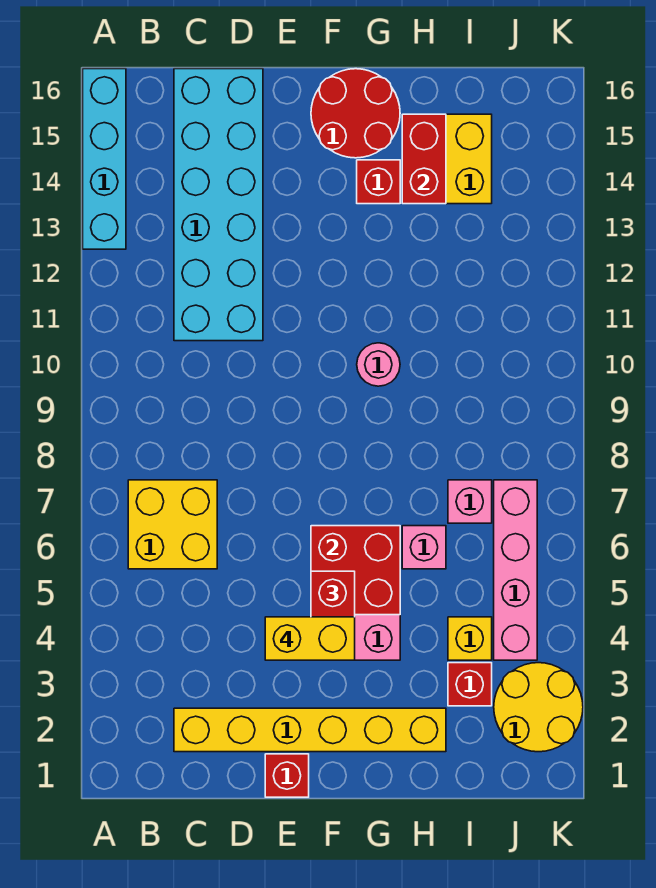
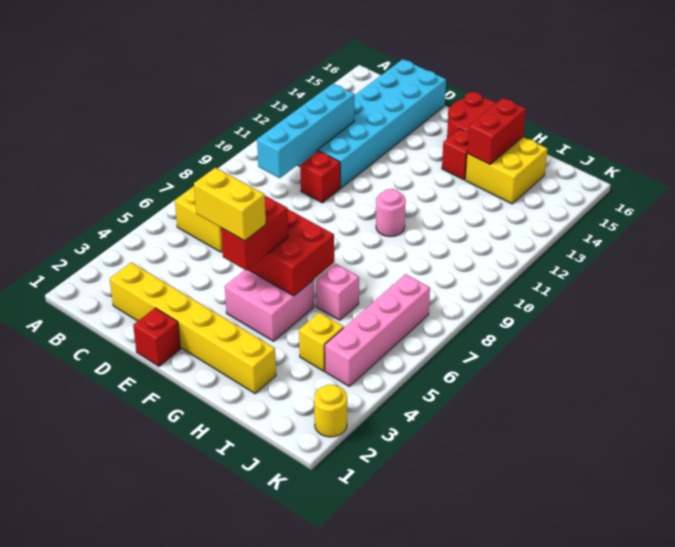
cyan brick A13:A16 level 1 -> cyan brick C9:C12 level 2
red brick I3 level 1 -> red brick D10 level 1
pink brick I7 level 1 -> none
yellow round brick J2:K3 level 1 -> yellow round brick K2 level 1

